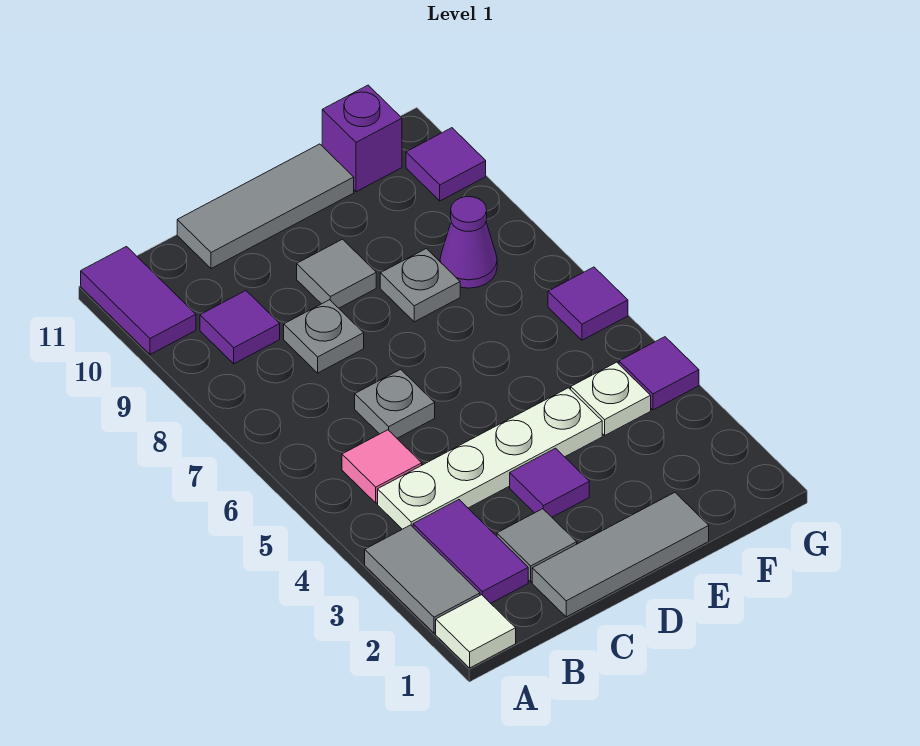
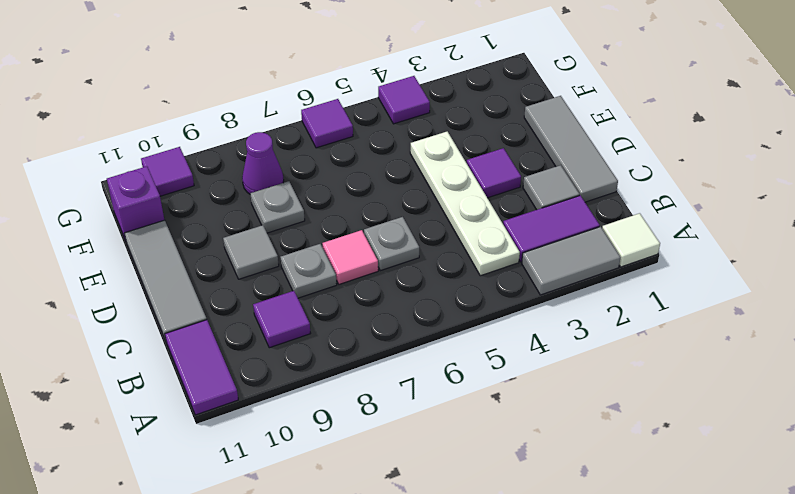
purple tile A10:A11 level 1 -> purple tile A11:B11 level 1
pink tile B5 level 1 -> pink tile C7 level 1
white plate F4 level 1 -> none

